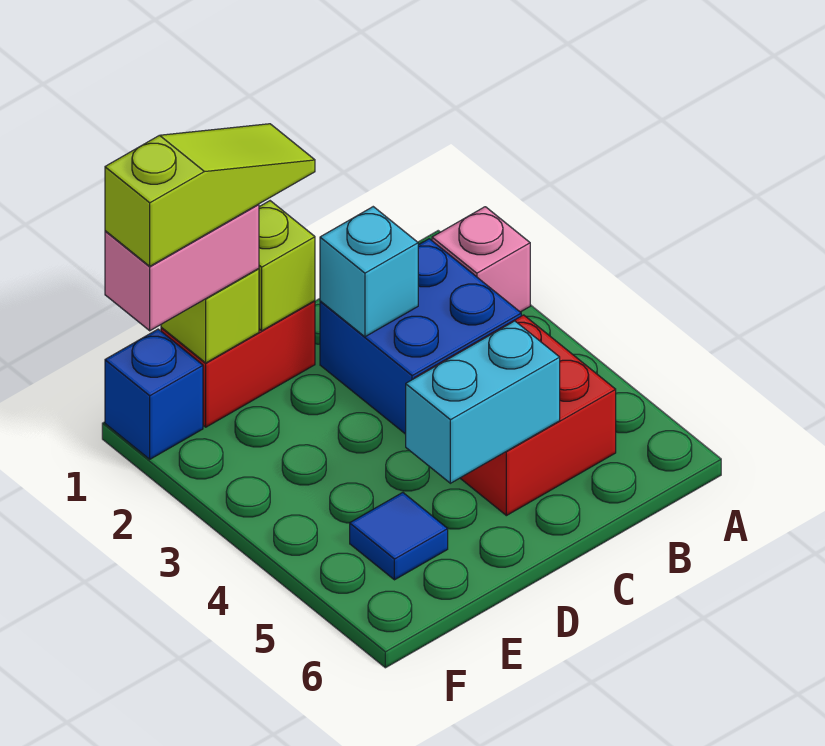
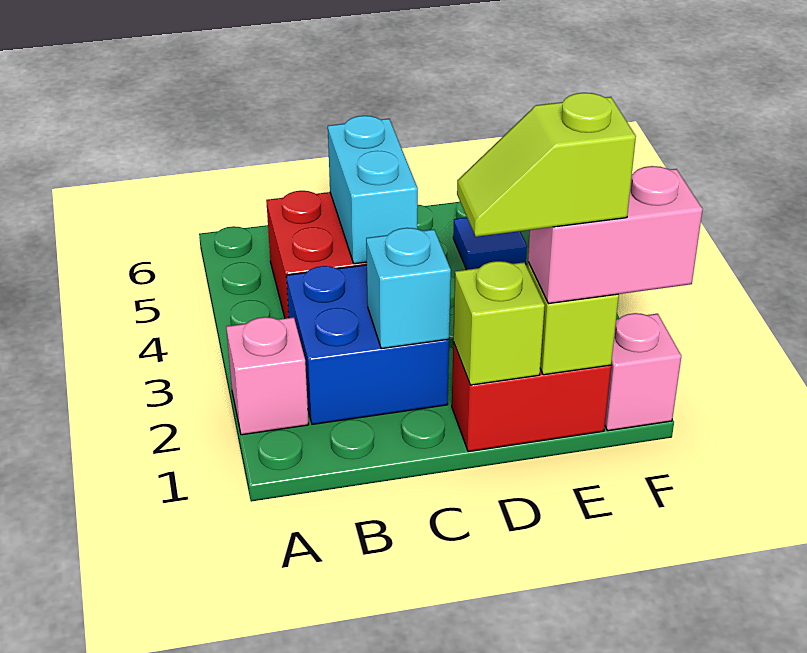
cyan brick C5:D5 level 2 -> cyan brick C4:C5 level 2
lime slope D1:F1 level 4 top F -> lime slope D1:E1 level 4 top E
blue brick F1 level 1 -> pink brick F1 level 1

